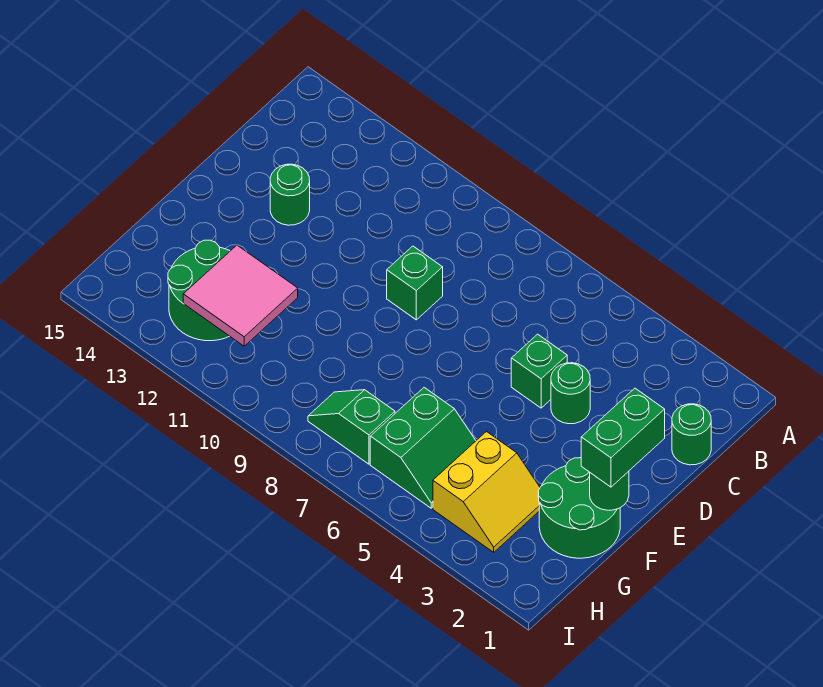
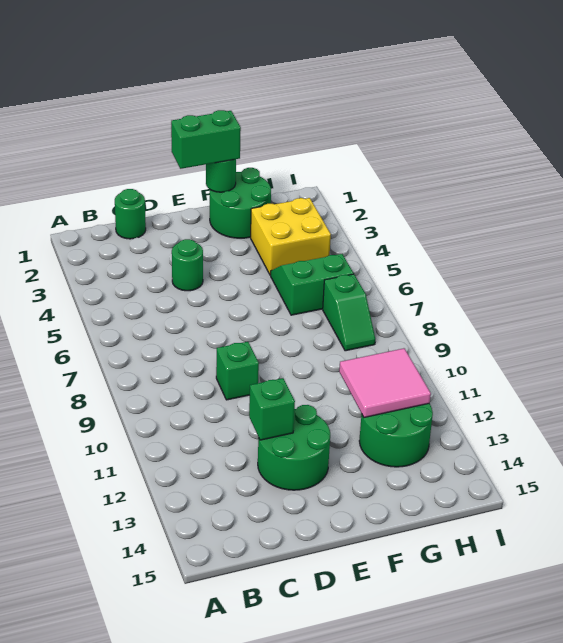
green brick D5 level 1 -> green brick D12 level 2
green round brick D13 level 1 -> green round brick D12:E13 level 1
yellow slope G3:H4 level 1 top 4 -> yellow brick G3:H4 level 1

